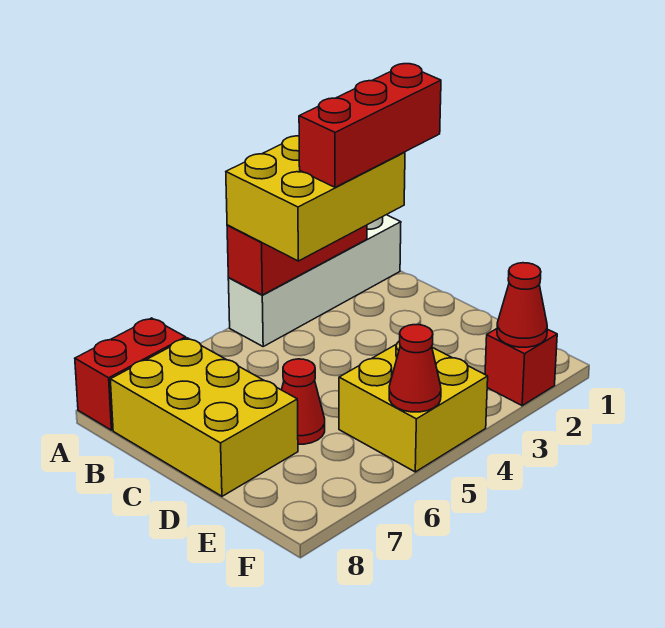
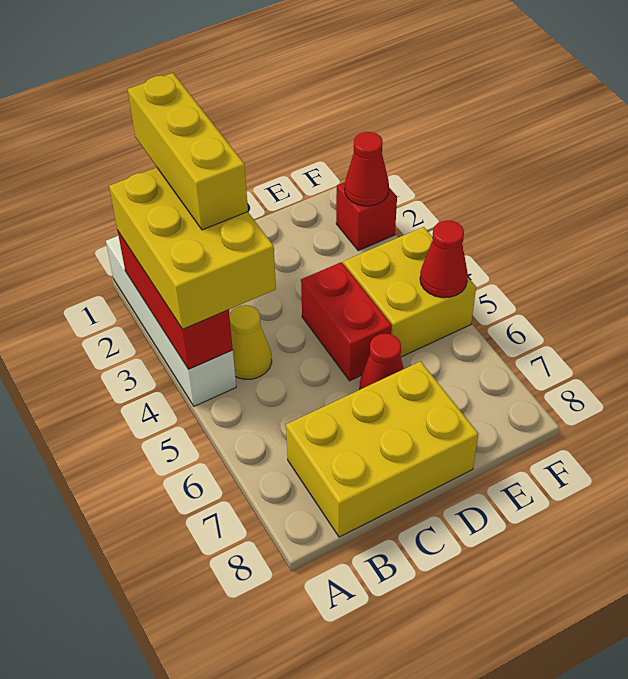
red brick A7:A8 level 1 -> red brick D4:D5 level 1
red brick B1:B3 level 4 -> yellow brick B1:B3 level 4
none -> yellow cone B4 level 1

